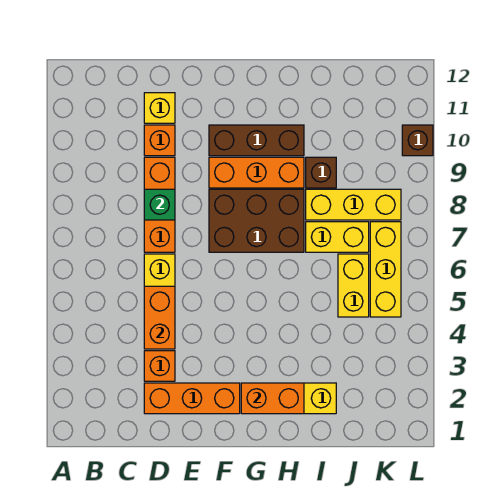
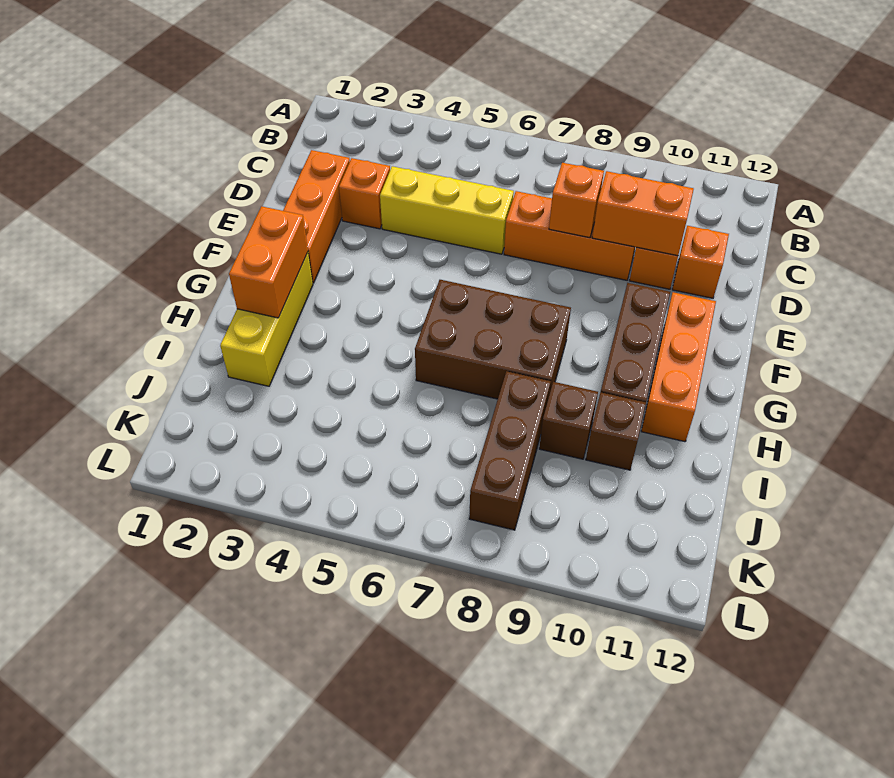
orange brick D4:D5 level 2 -> orange brick D9:D10 level 2
green brick D8 level 2 -> orange brick D8 level 2
yellow brick D11 level 1 -> orange brick D11 level 1
brown brick F7:H8 level 1 -> brown brick G6:H8 level 1
orange brick F9:H9 level 1 -> orange brick F11:H11 level 1
yellow brick I7:J7 level 1 -> none
yellow brick I8:K8 level 1 -> brown brick I8:K8 level 1
yellow brick J5:J6 level 1 -> none
yellow brick K5:K7 level 1 -> none
brown brick L10 level 1 -> brown brick I10 level 1

